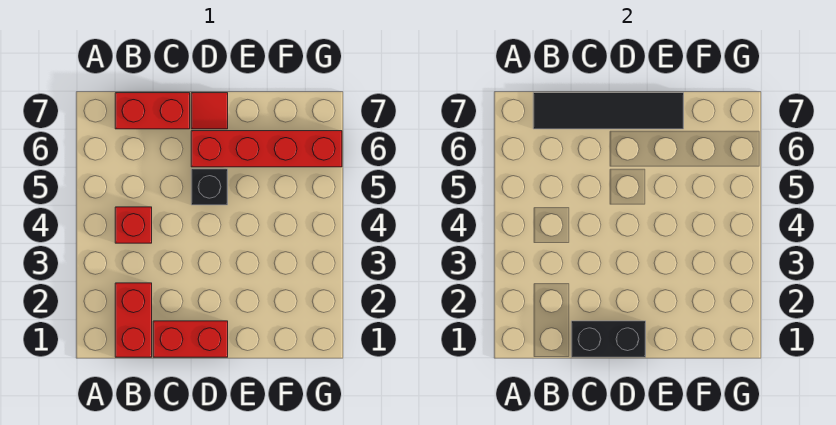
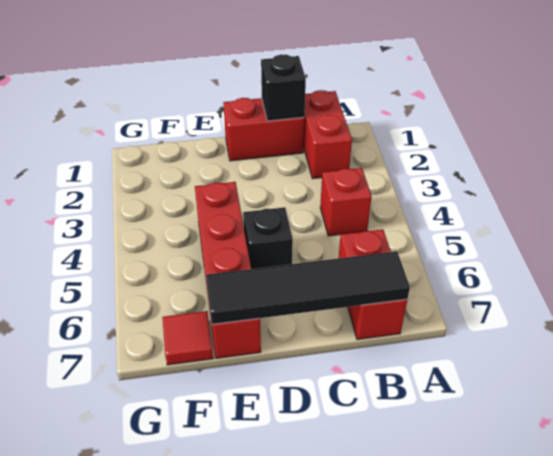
red brick B7:C7 level 1 -> red brick B6:B7 level 1
black brick C1:D1 level 2 -> black brick C1 level 2
red brick D6:G6 level 1 -> red brick E4:E7 level 1
red tile D7 level 1 -> red tile F7 level 1

